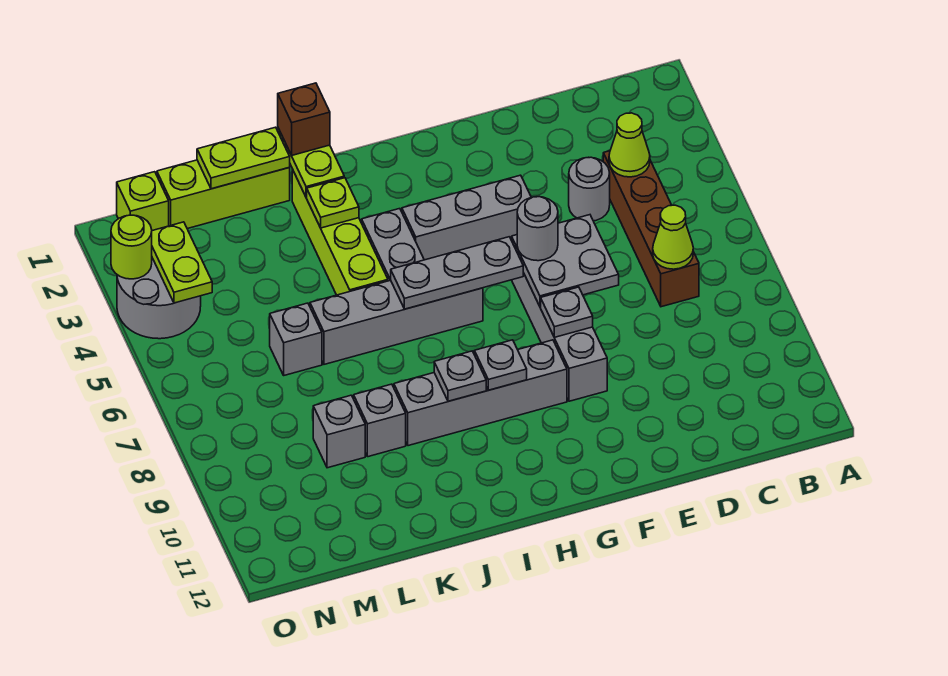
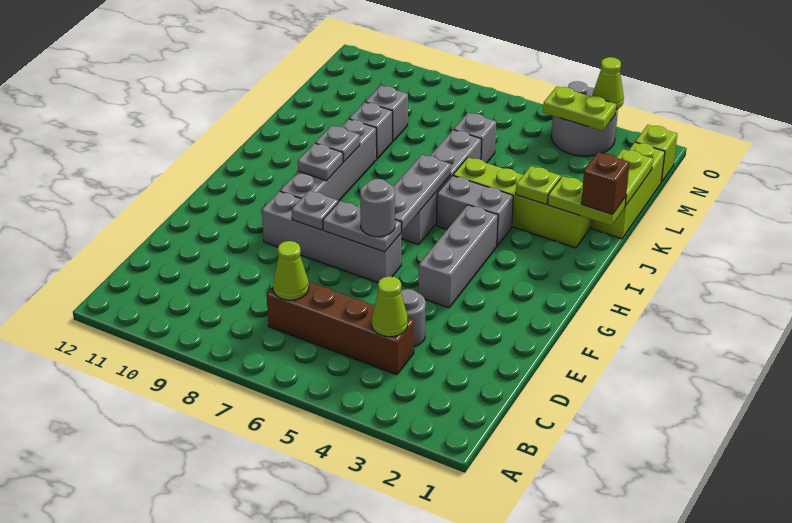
grey plate E6:F7 level 2 -> grey plate F6:F7 level 2
lime round brick O3 level 2 -> lime cone O3 level 2

